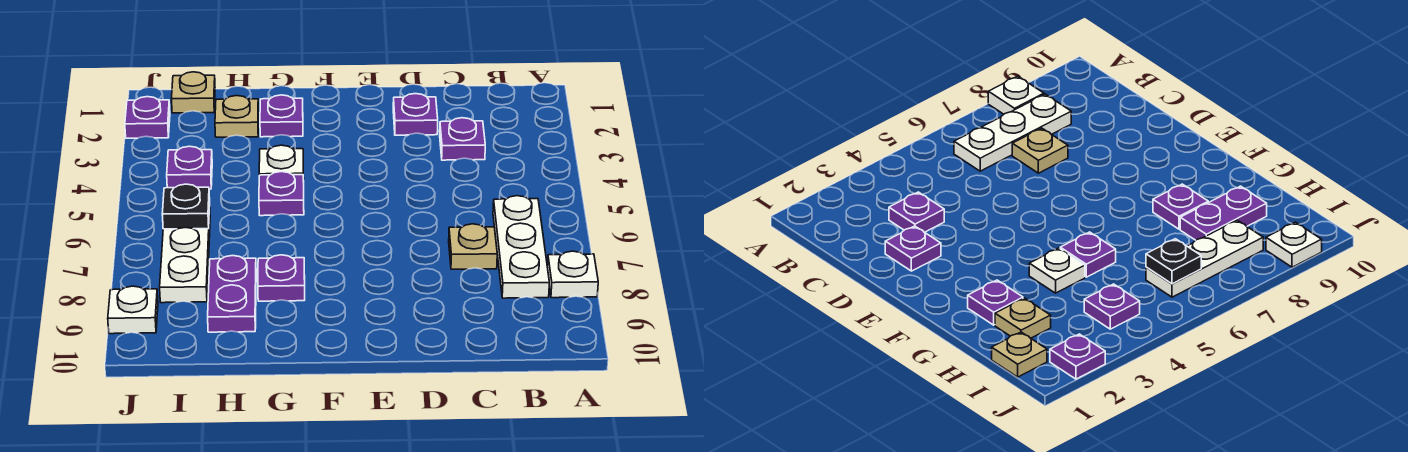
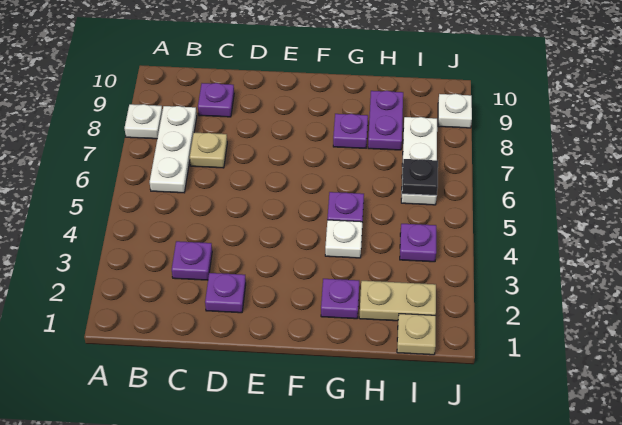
tan plate H2 level 1 -> tan plate H2:I2 level 1
purple plate J2 level 1 -> purple plate C9 level 1

